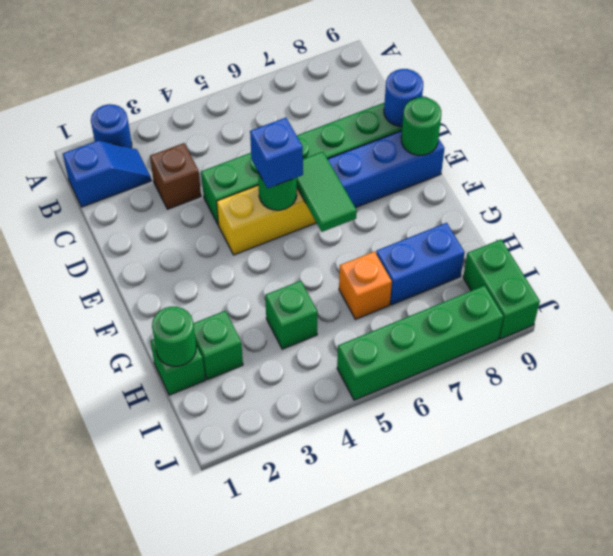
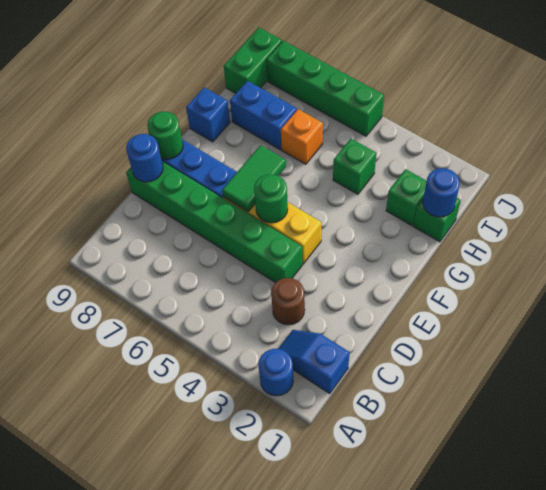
brown brick C3 level 1 -> brown round brick C3 level 1
blue brick E5 level 3 -> blue brick G9 level 1
green round brick H1 level 2 -> blue round brick H1 level 2

